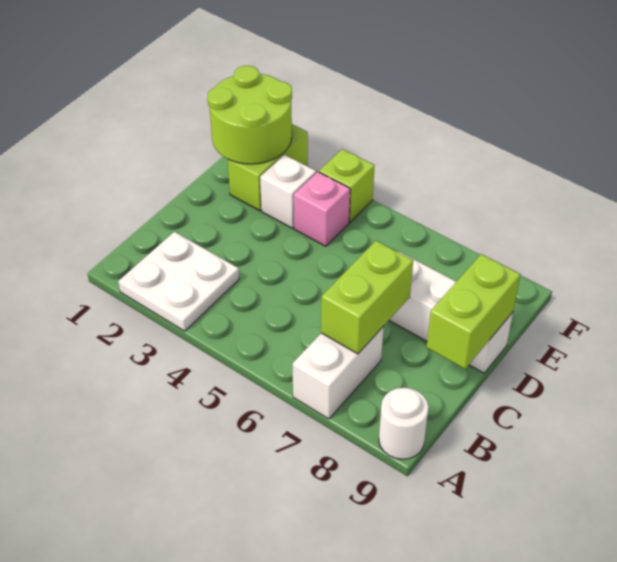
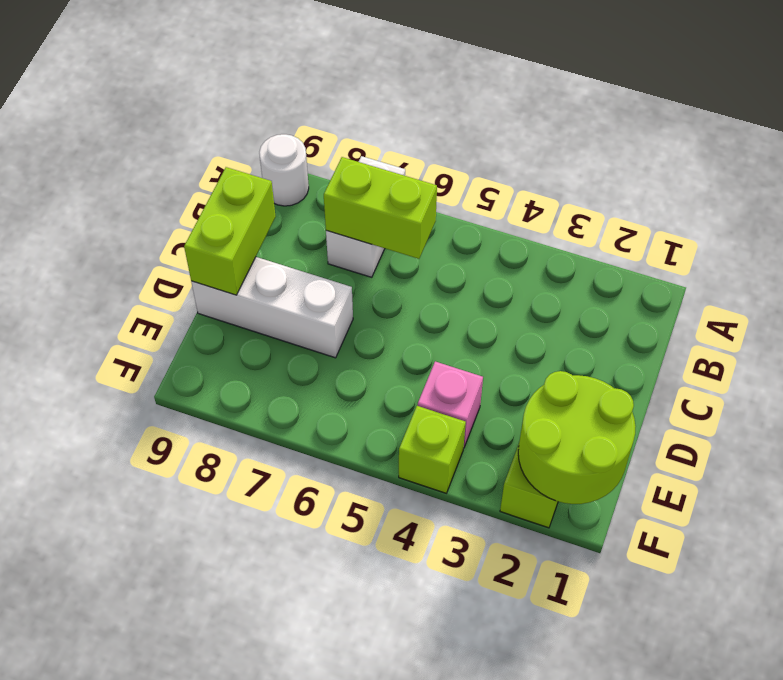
white plate A2:B3 level 1 -> none
lime brick B7:C7 level 2 -> lime brick B6:B7 level 2
white brick E3 level 1 -> none

